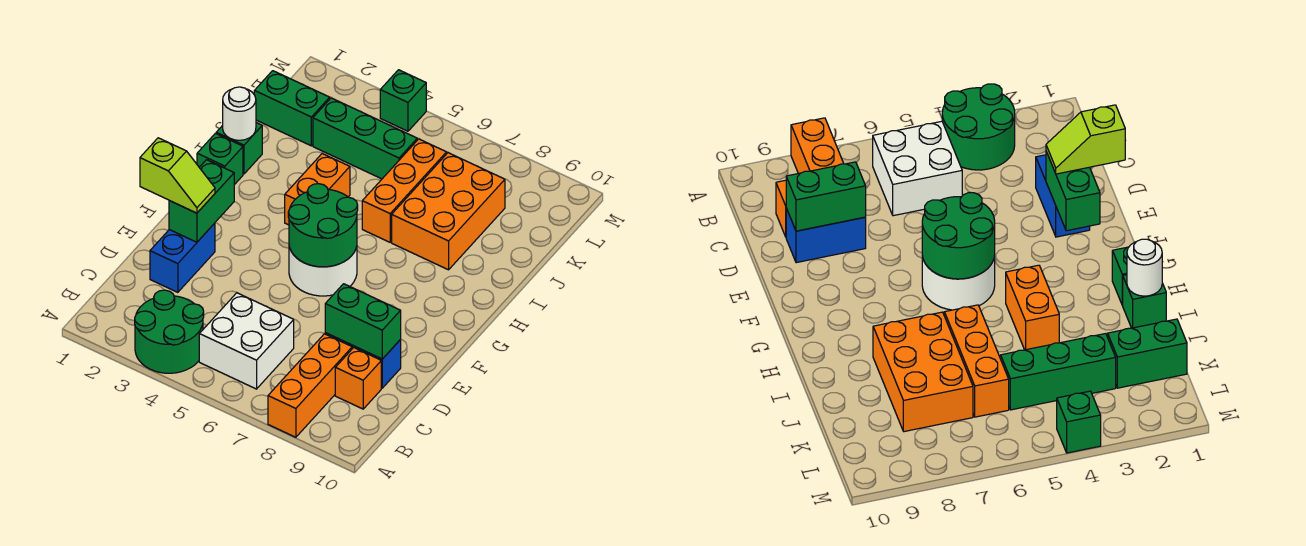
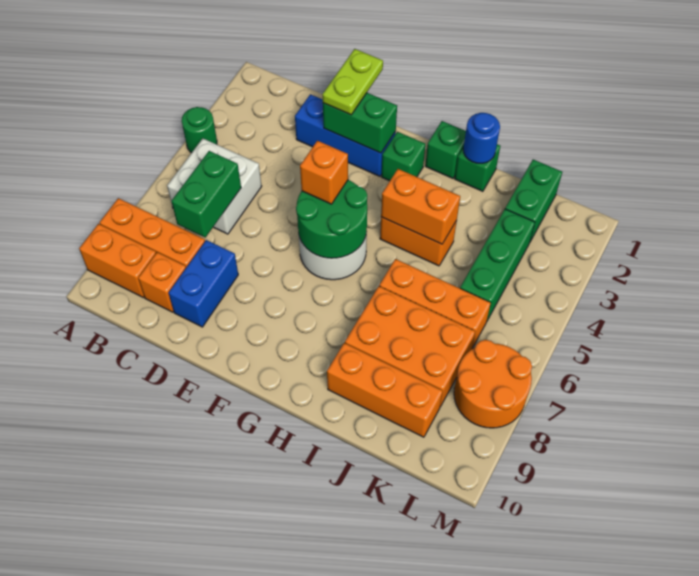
green round brick A3:B4 level 1 -> green round brick A4 level 1
none -> orange brick A9:B9 level 1
blue brick D2:E2 level 1 -> blue brick D2:F2 level 1
green brick D8:D9 level 2 -> green brick C6:C7 level 2
lime slope E1:E2 level 3 top 1 -> lime plate E1:E2 level 3
none -> orange brick F5 level 3
none -> orange brick H4:I4 level 2
white round brick I1 level 2 -> blue round brick I1 level 2
none -> orange brick I9:K9 level 1
none -> orange round brick L7:M8 level 1
green brick M4 level 1 -> green brick G2 level 1

